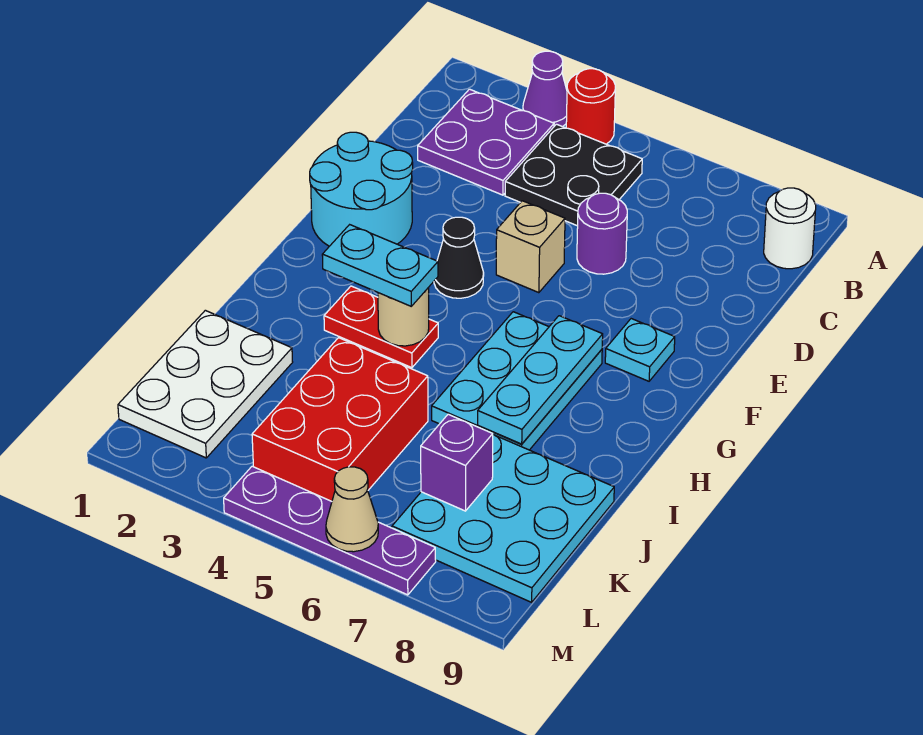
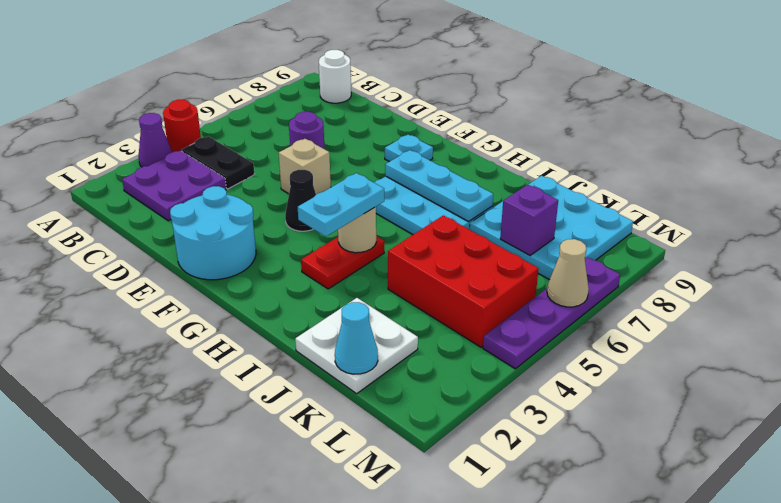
black plate B4:C5 level 1 -> black plate B4:C4 level 1
white plate J1:L2 level 1 -> white plate J1:K2 level 1
none -> cyan cone K1 level 2

